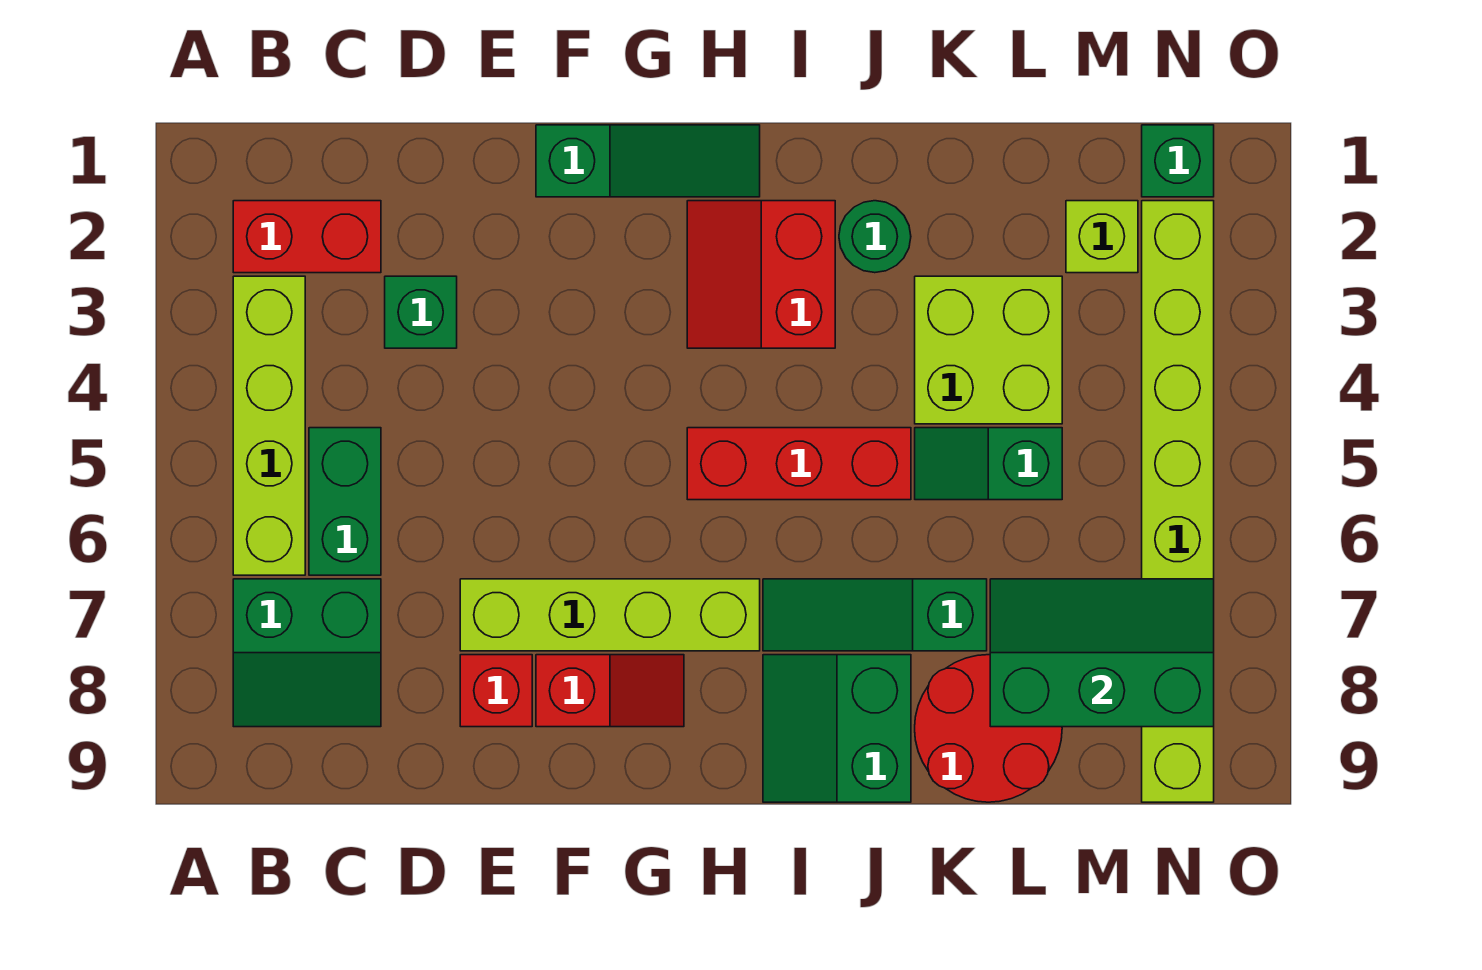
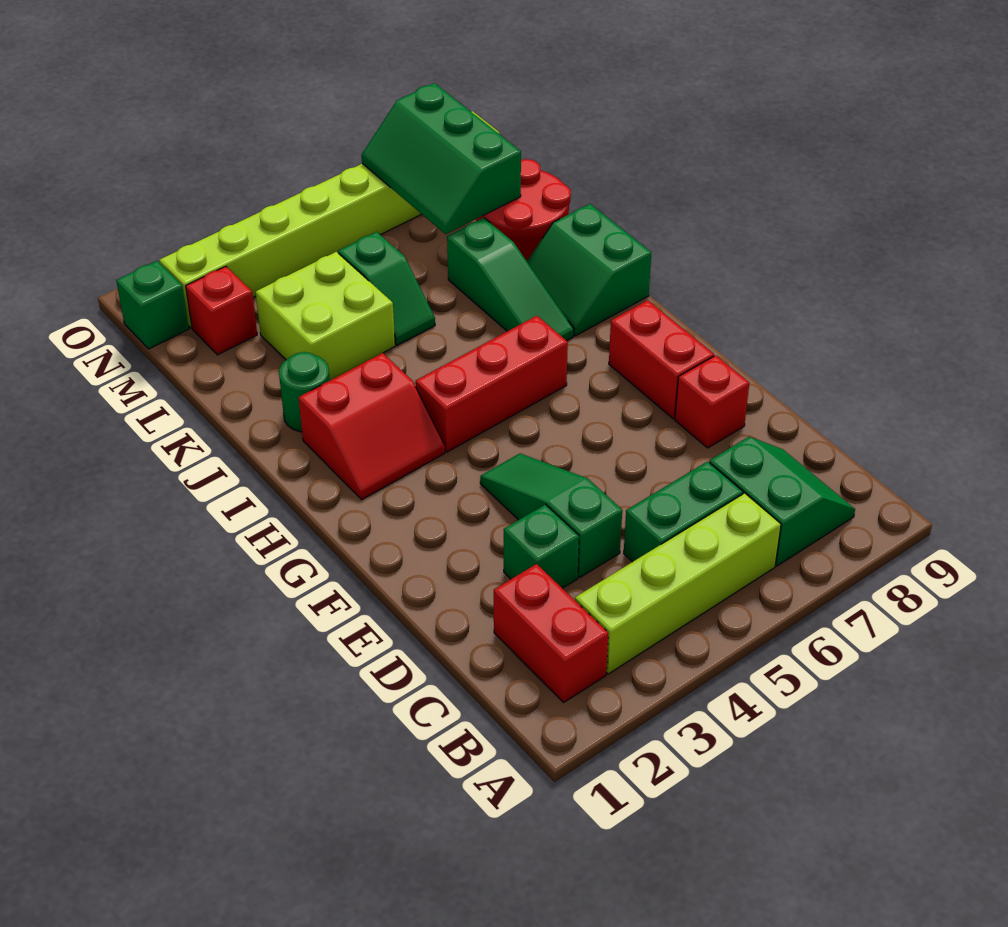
lime brick E7:H7 level 1 -> none
green slope F1:H1 level 1 top F -> green slope D4:F4 level 1 top D
red slope F8:G8 level 1 top F -> red brick F8:G8 level 1
red brick H5:J5 level 1 -> red brick H4:H6 level 1
green slope I8:J9 level 1 top J -> green slope I8:J9 level 1 top 9
lime brick M2 level 1 -> red brick M2 level 1

